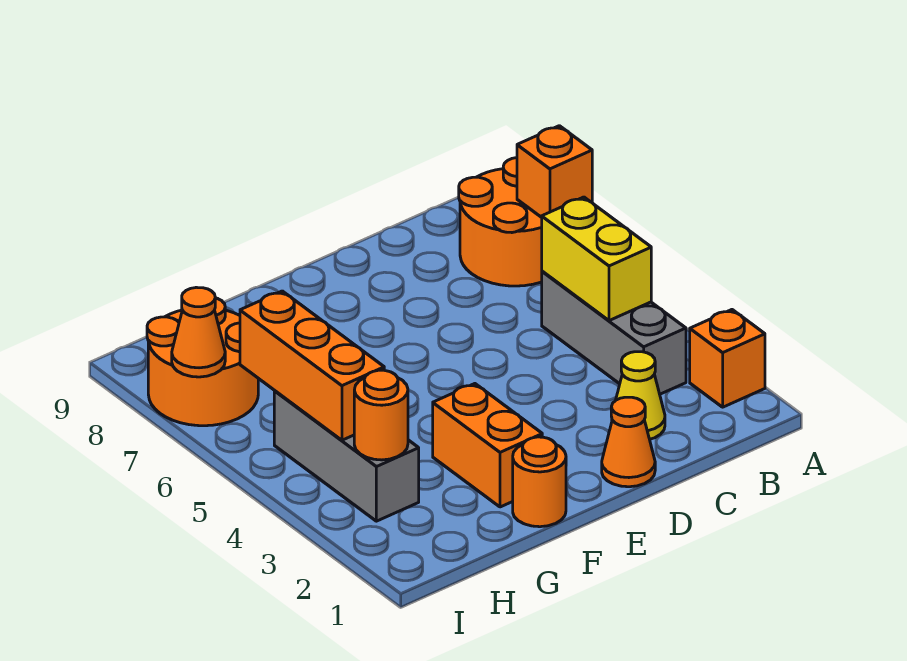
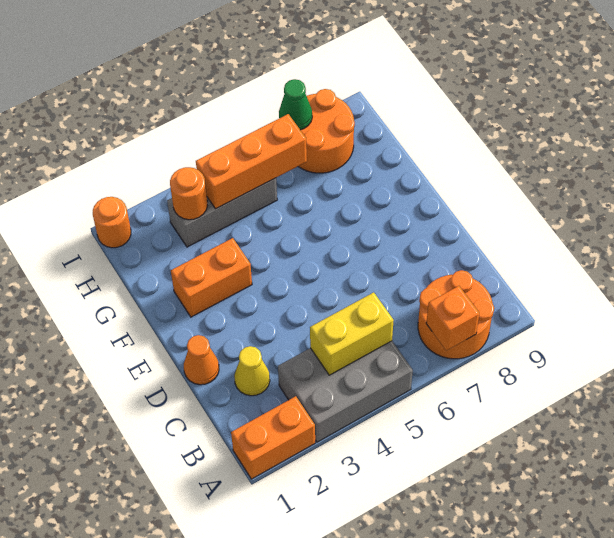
orange brick A2 level 1 -> orange brick A1:A2 level 1
grey brick B3:B5 level 1 -> grey brick A3:B5 level 1
orange round brick F1 level 1 -> orange round brick I1 level 1
orange cone I7 level 2 -> green cone I7 level 2

